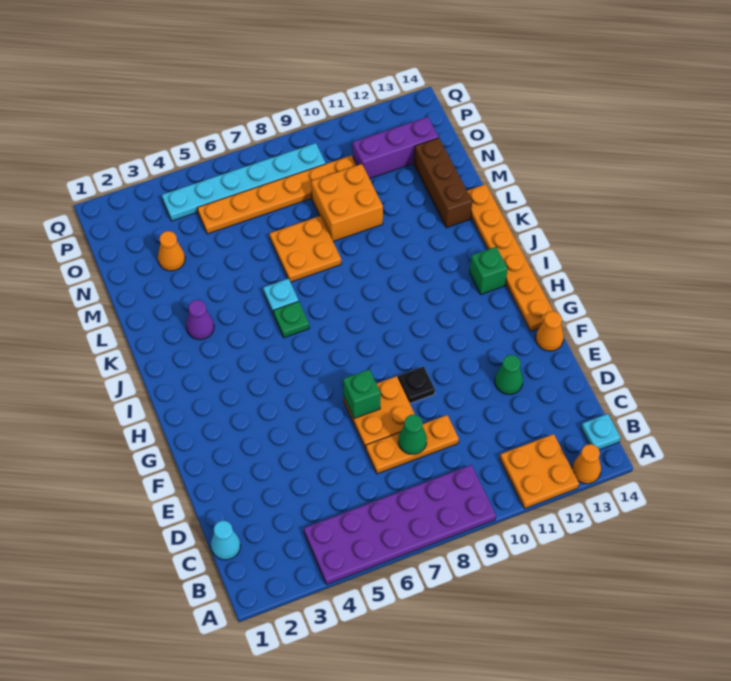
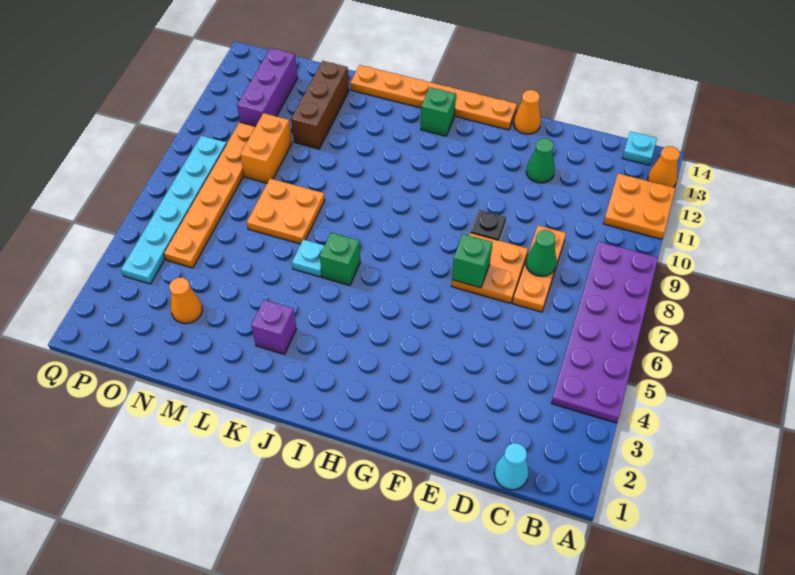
green plate J6 level 1 -> green brick J6 level 1
purple cone K3 level 1 -> purple brick K3 level 1
brown brick L13:N13 level 1 -> brown brick M11:M13 level 1
orange brick M9:N10 level 1 -> orange brick N9:N10 level 1

